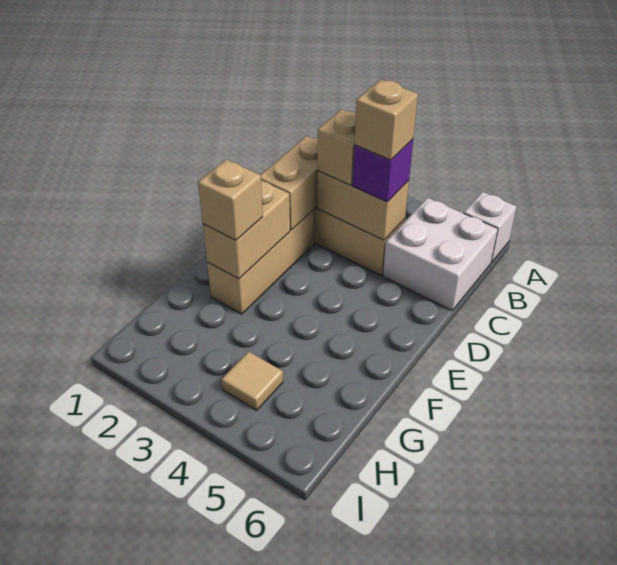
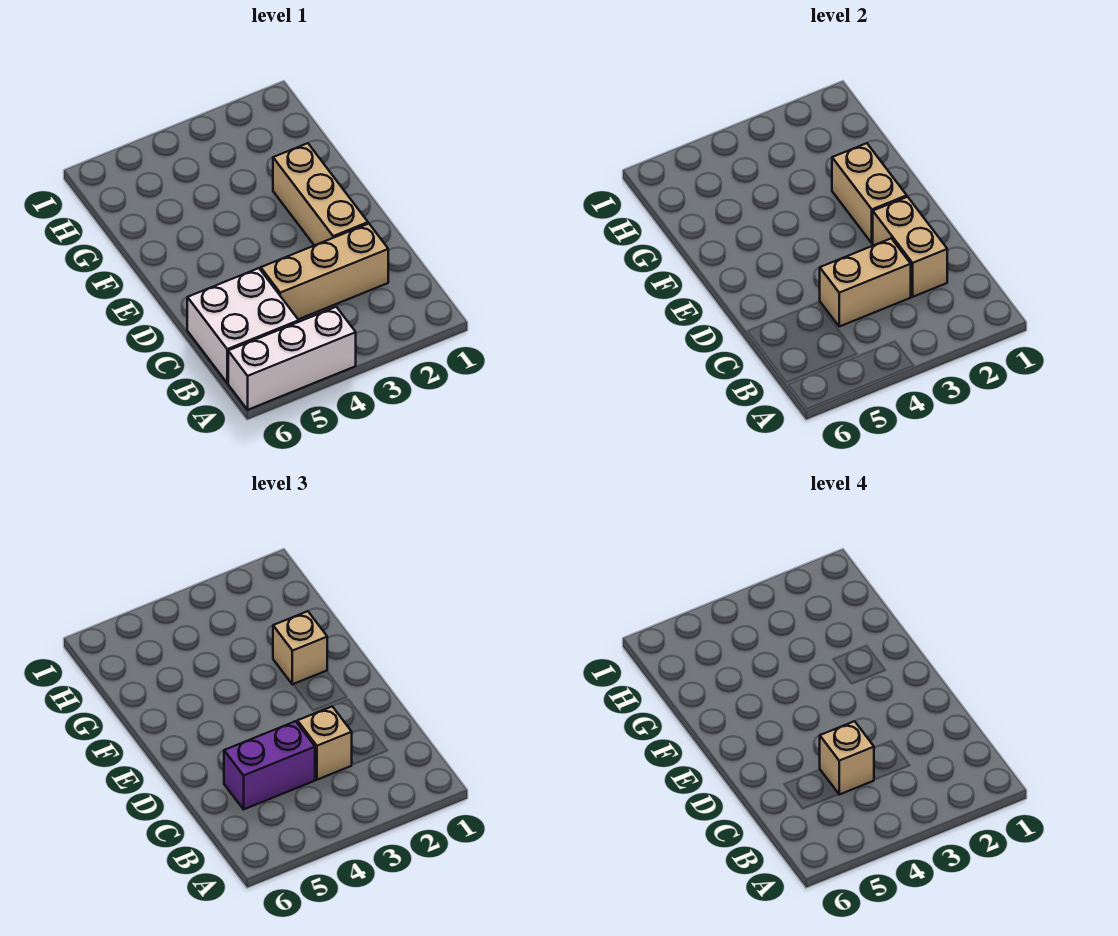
white brick A6 level 1 -> white brick A4:A6 level 1
purple brick C4 level 3 -> purple brick C4:C5 level 3
tan tile H4 level 1 -> none

